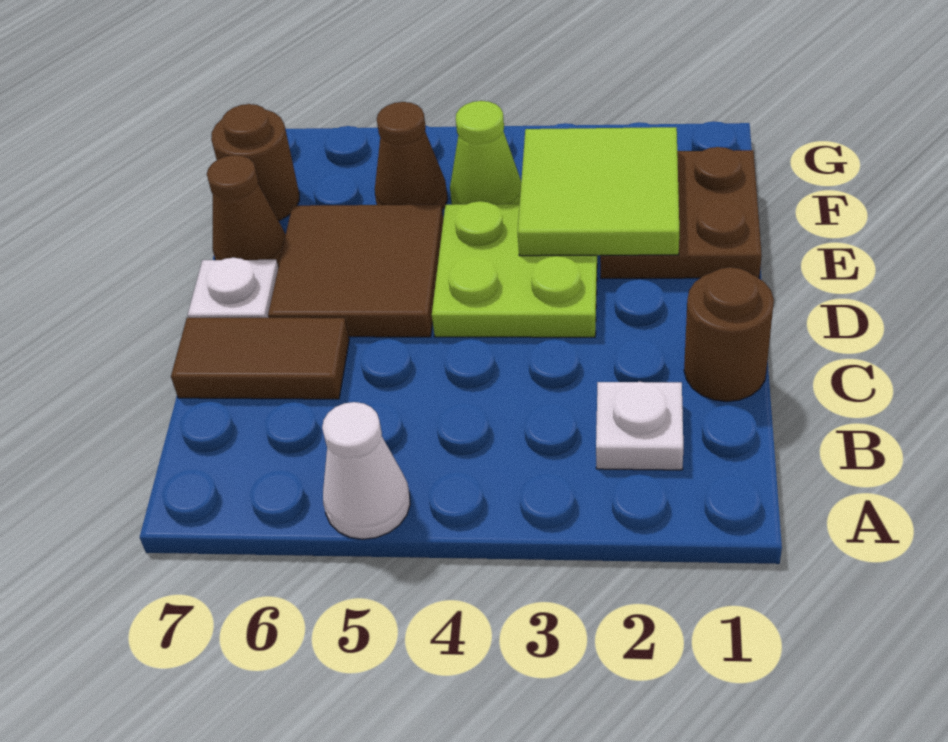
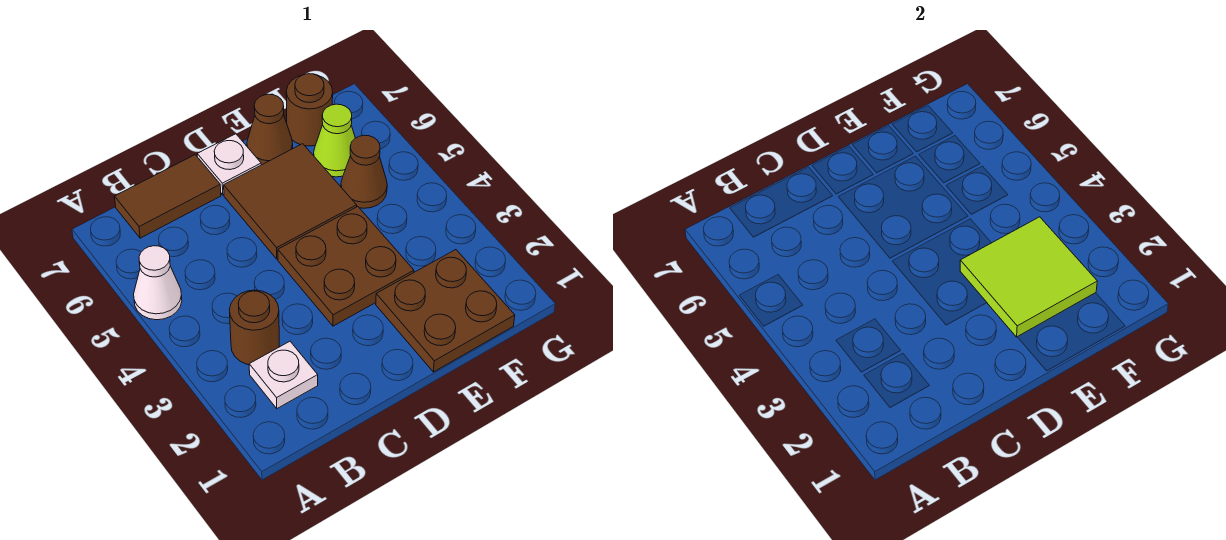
brown round brick C1 level 1 -> brown round brick B3 level 1
brown tile C6:C7 level 1 -> brown tile B7:C7 level 1
lime plate D3:E4 level 1 -> brown plate D3:E4 level 1
lime cone F4 level 1 -> lime cone F6 level 1

